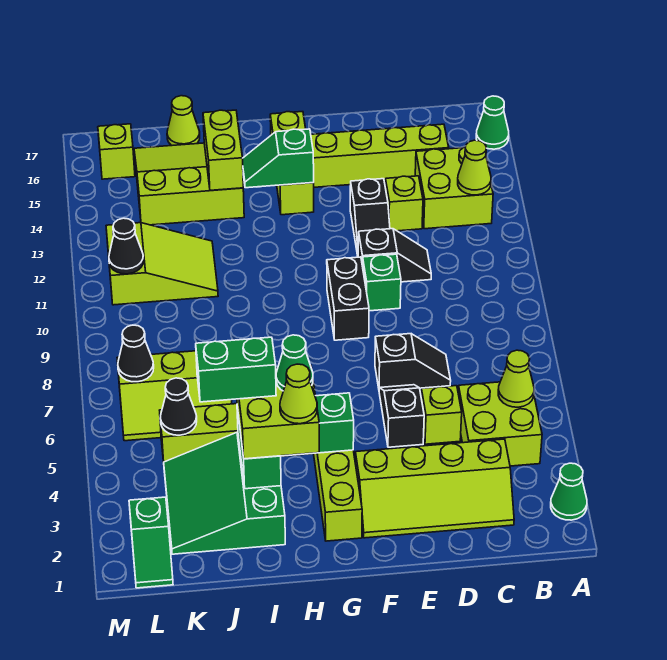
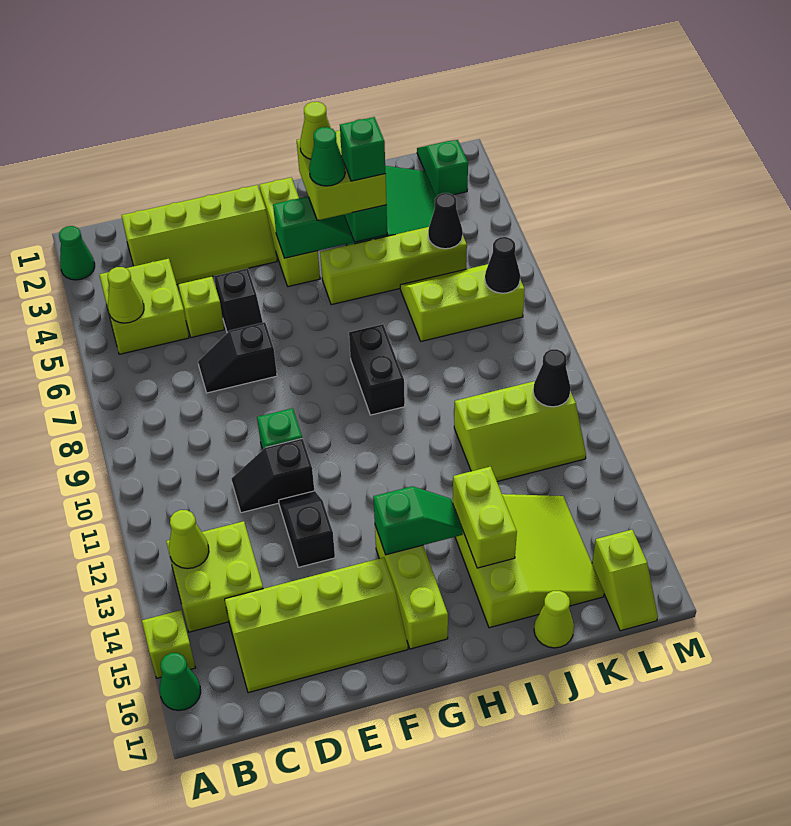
lime slope C2:F3 level 1 top 3 -> lime slope C2:F3 level 1 top 2
lime brick D13 level 1 -> lime brick A15 level 1
black brick F9:F10 level 1 -> black brick H8:H9 level 1
green brick I4:J4 level 4 -> green brick I4 level 4
lime slope I14:K16 level 1 top 14 -> lime slope I14:K16 level 1 top I
lime slope J11:L12 level 1 top L -> lime slope J11:L12 level 1 top 11

